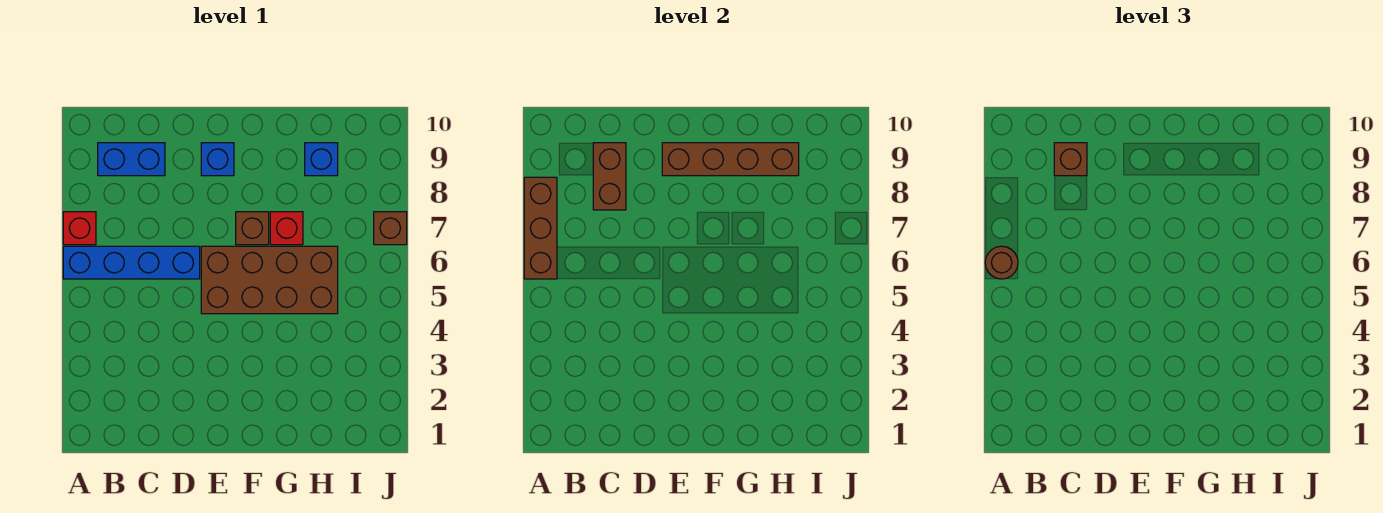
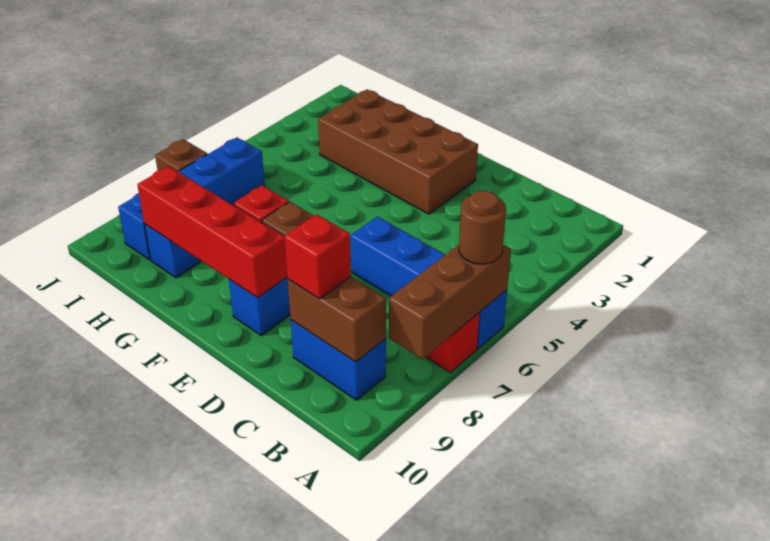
brown brick C8:C9 level 2 -> brown brick B9:C9 level 2
brown brick C9 level 3 -> red brick C9 level 3
brown brick E5:H6 level 1 -> brown brick E2:H3 level 1
brown brick E9:H9 level 2 -> red brick E9:H9 level 2
none -> blue brick I6:I9 level 1

